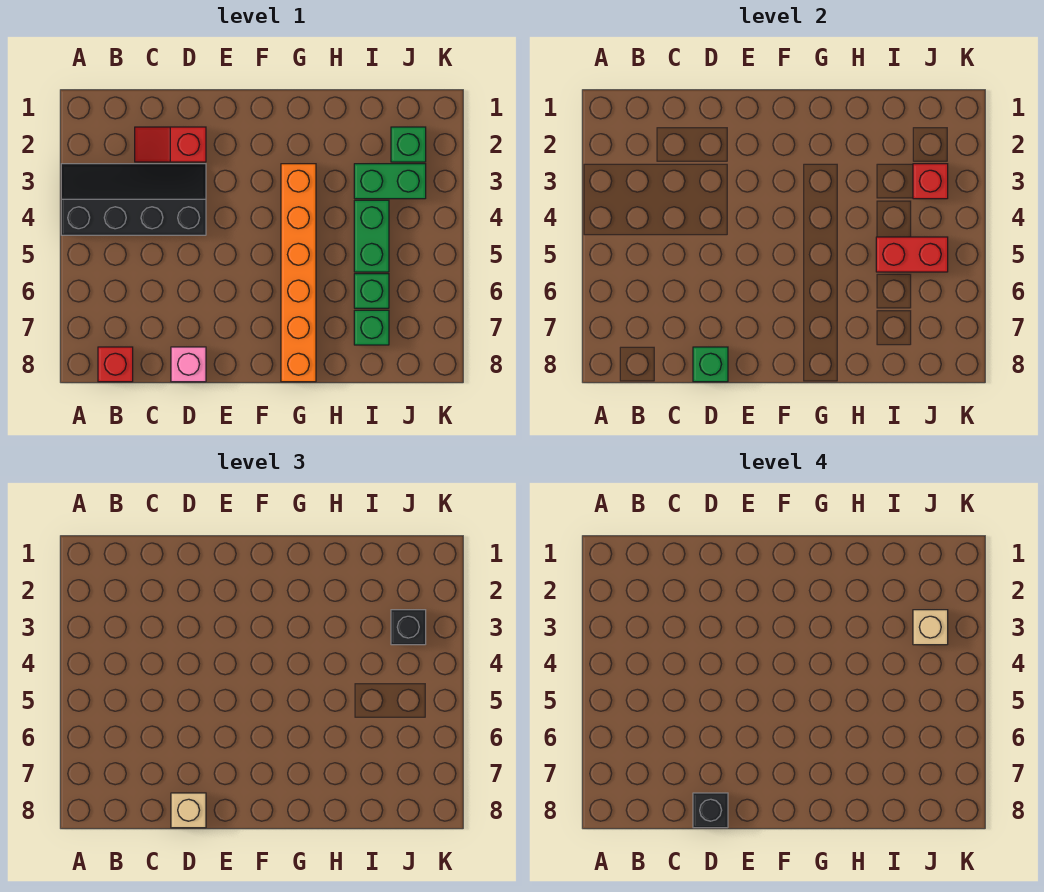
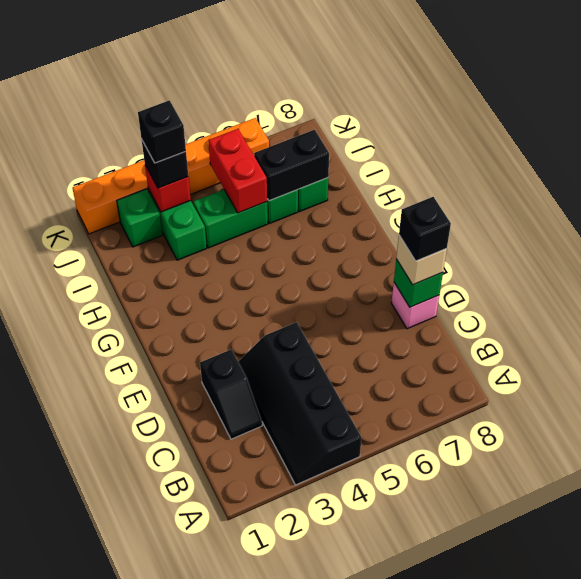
red brick B8 level 1 -> none
red slope C2:D2 level 1 top D -> black slope C2:D2 level 1 top D
orange brick G3:G8 level 1 -> orange brick K1:K6 level 1
none -> black brick I6:I7 level 2
tan brick J3 level 4 -> black brick J3 level 4

